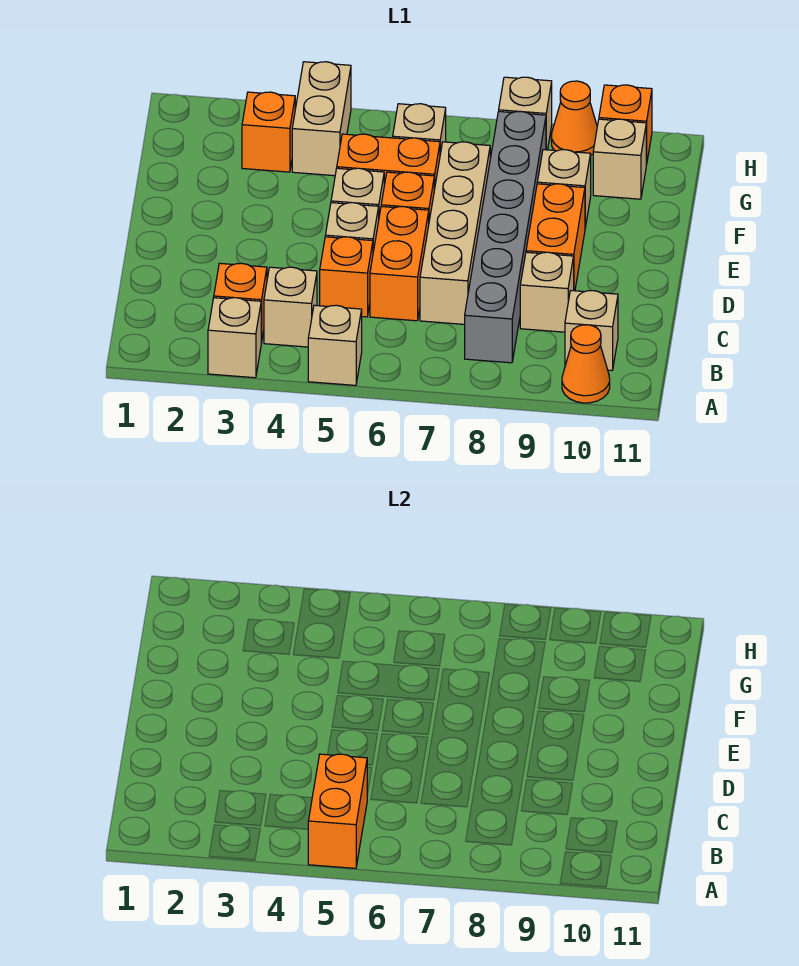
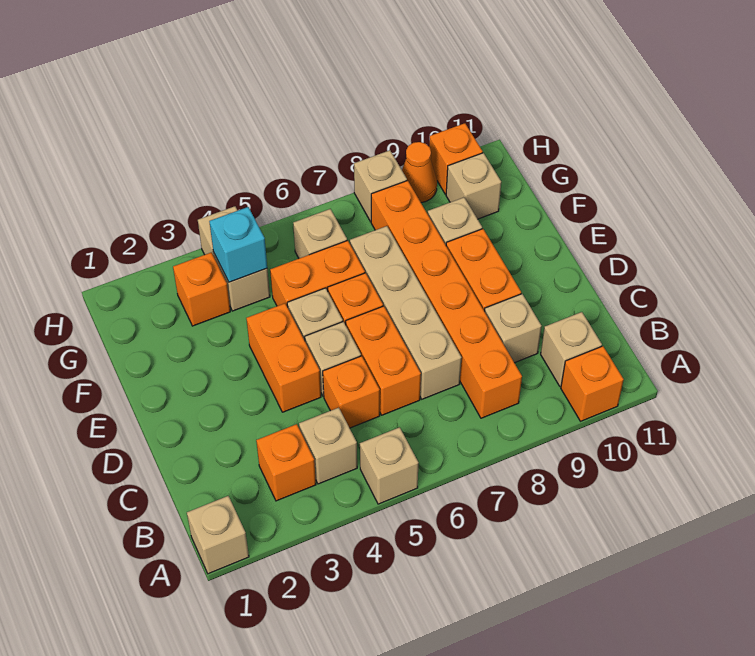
tan brick A3 level 1 -> tan brick A1 level 1
orange brick A5:B5 level 2 -> orange brick D4:E4 level 1
orange cone A10 level 1 -> orange brick A10 level 1
grey brick B8:G8 level 1 -> orange brick B8:G8 level 1
none -> cyan brick G4 level 2

